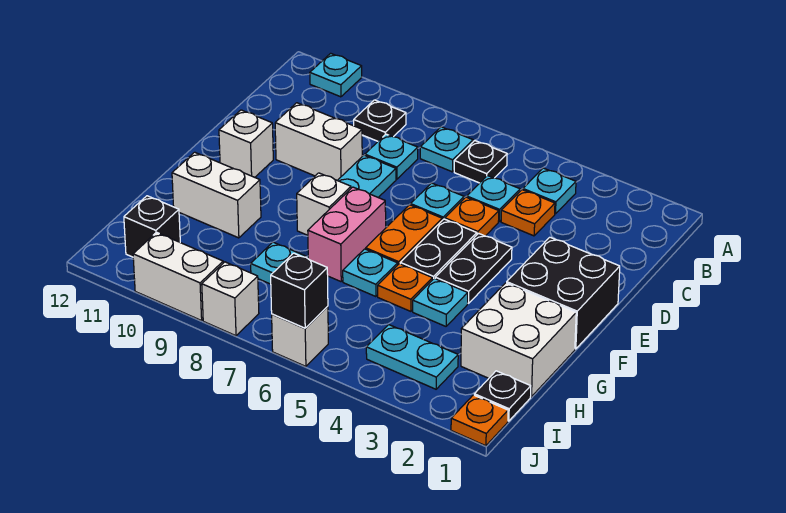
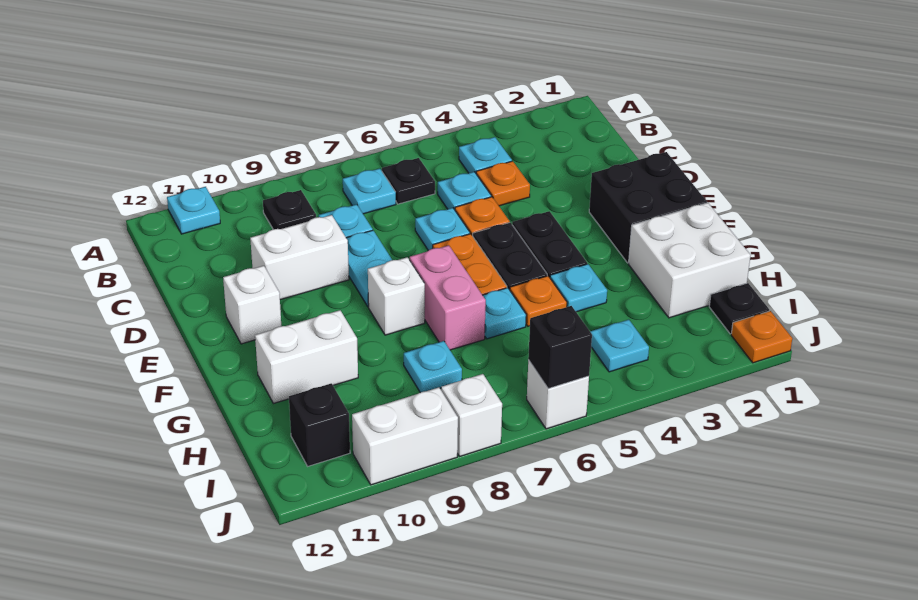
cyan plate I3:I4 level 1 -> cyan plate I4 level 1

